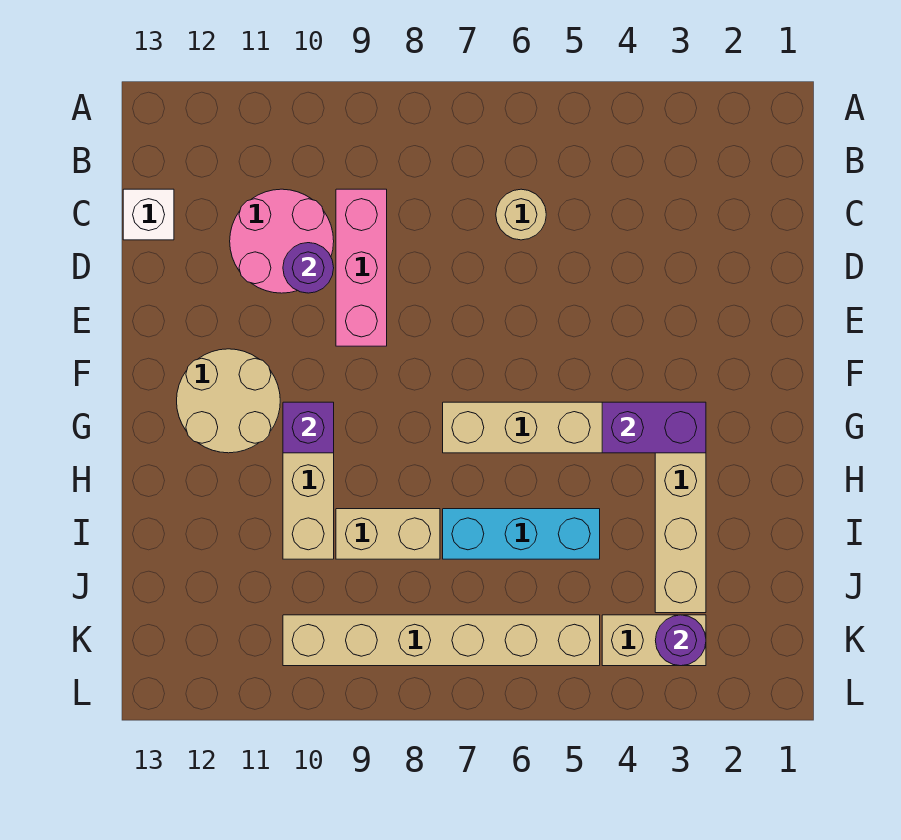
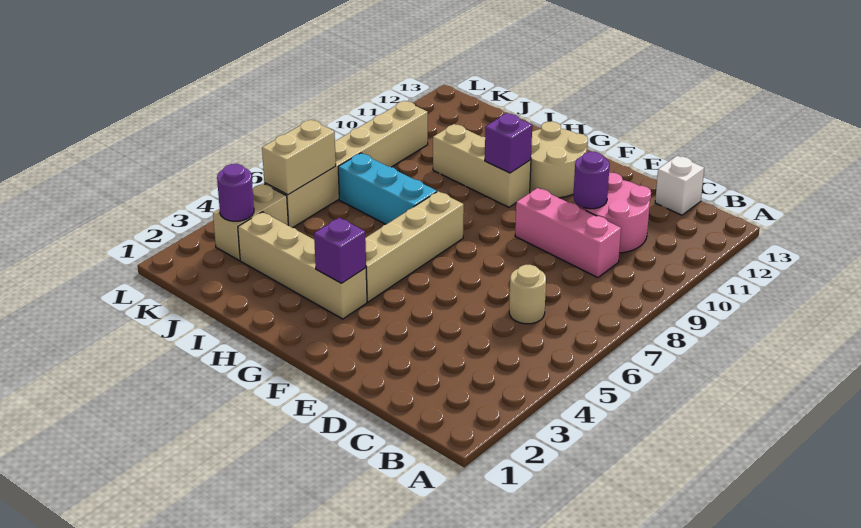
purple brick G3:G4 level 2 -> purple brick G3 level 2
cyan brick I5:I7 level 1 -> cyan brick H7:J7 level 1
tan brick I8:I9 level 1 -> tan brick K5:K6 level 2

